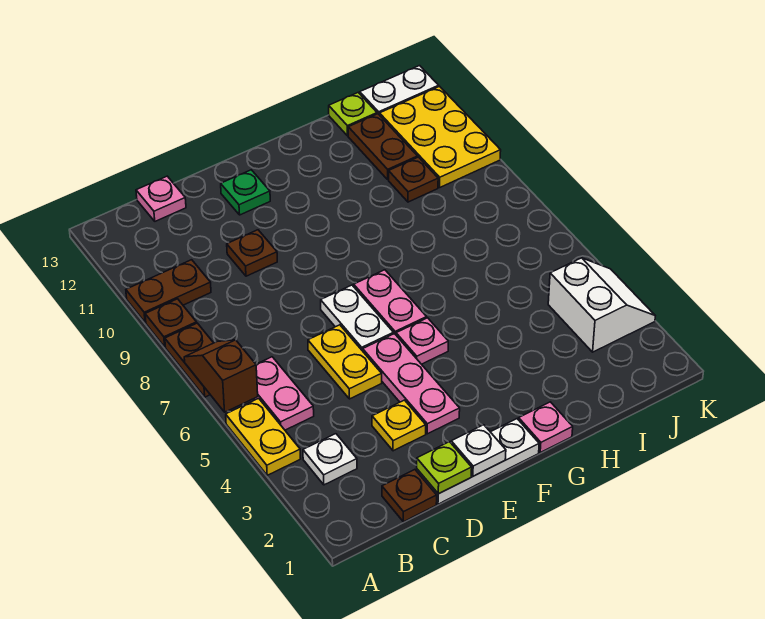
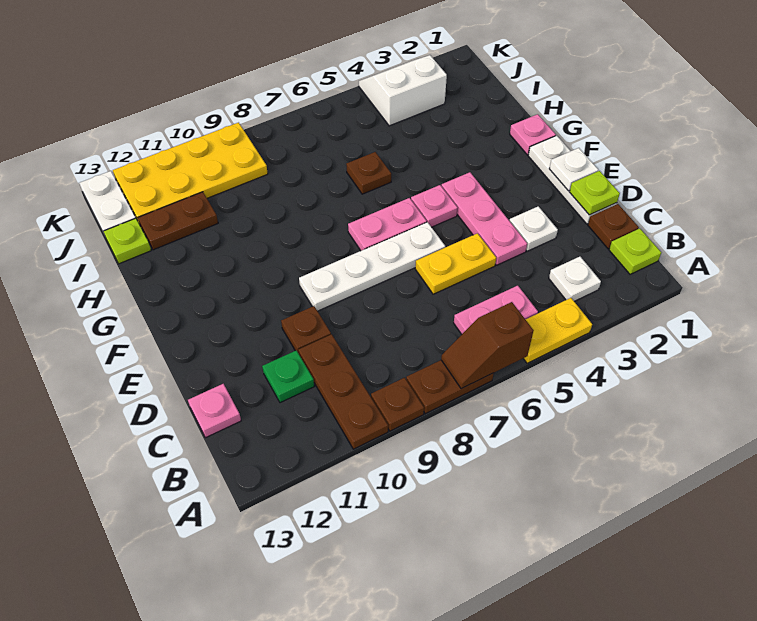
brown plate A10:B10 level 1 -> brown plate A10:C10 level 1
none -> lime plate B1 level 1
yellow plate D3 level 1 -> white plate D3 level 1
pink plate E3:E5 level 1 -> pink plate D4:F4 level 1
white plate E6:E7 level 1 -> white plate E6:E9 level 1
green plate E12 level 1 -> green plate C11 level 1
brown plate I10 level 1 -> brown plate H6 level 1
yellow plate J10:K12 level 1 -> yellow plate J9:K12 level 1

